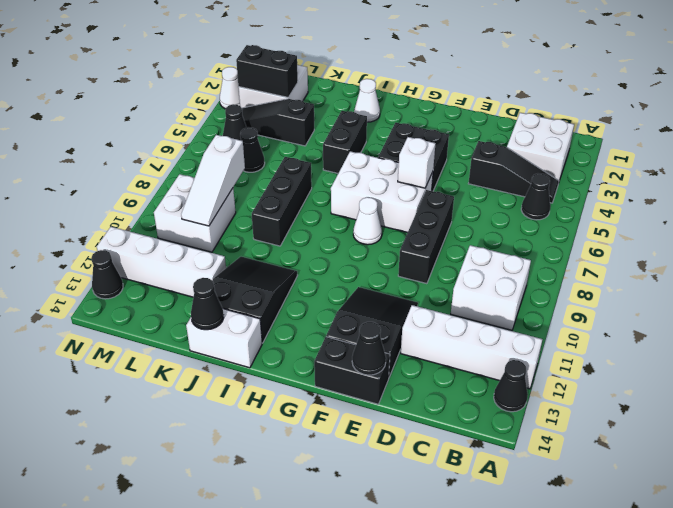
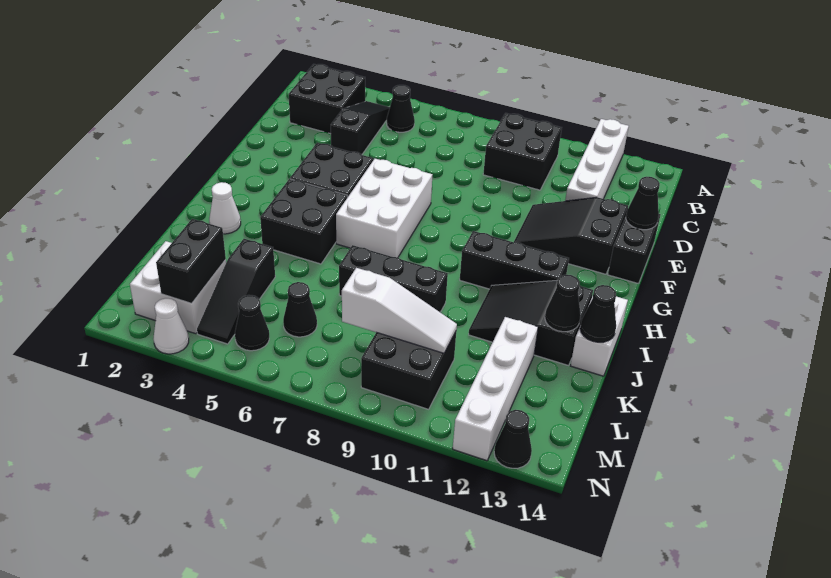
black cone A13 level 1 -> black cone J13 level 2
white brick B2:C3 level 1 -> black brick B2:C3 level 1
white brick B9:C10 level 1 -> black brick B9:C10 level 1
black brick E7:E9 level 1 -> black brick H10:H12 level 1
white brick F6 level 2 -> none
white cone G8 level 1 -> none
black brick I4:I5 level 1 -> black brick H4:I5 level 1
white brick L9:M10 level 1 -> black brick L9:M10 level 1

